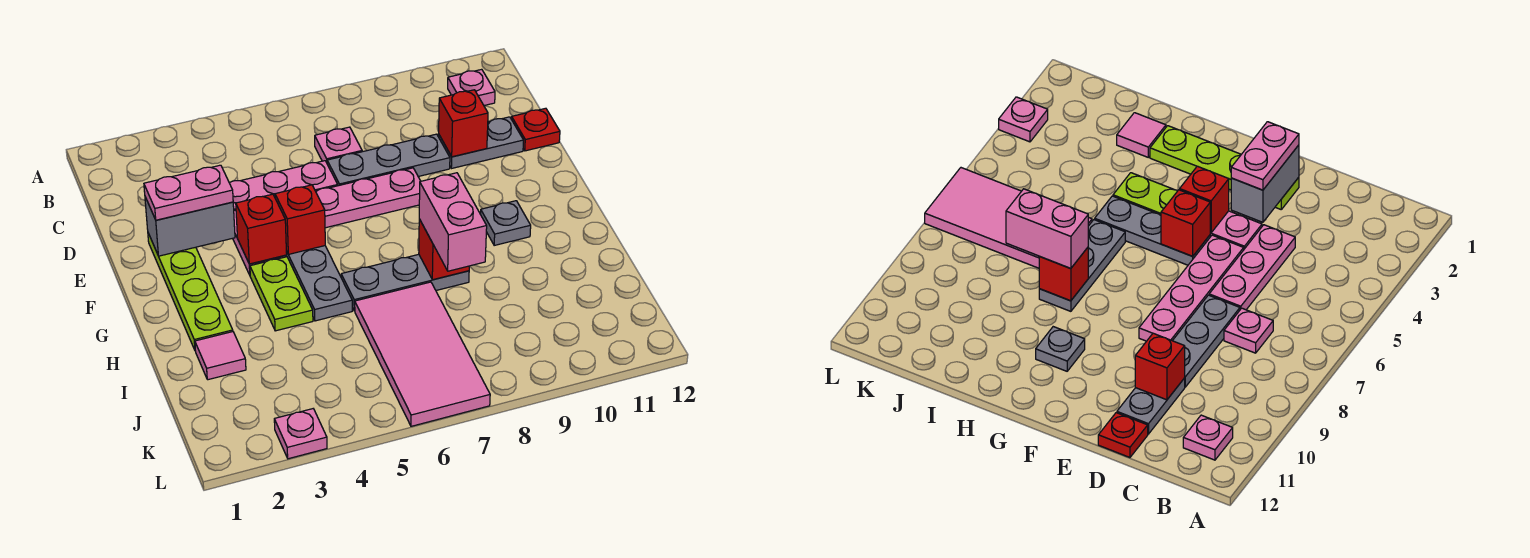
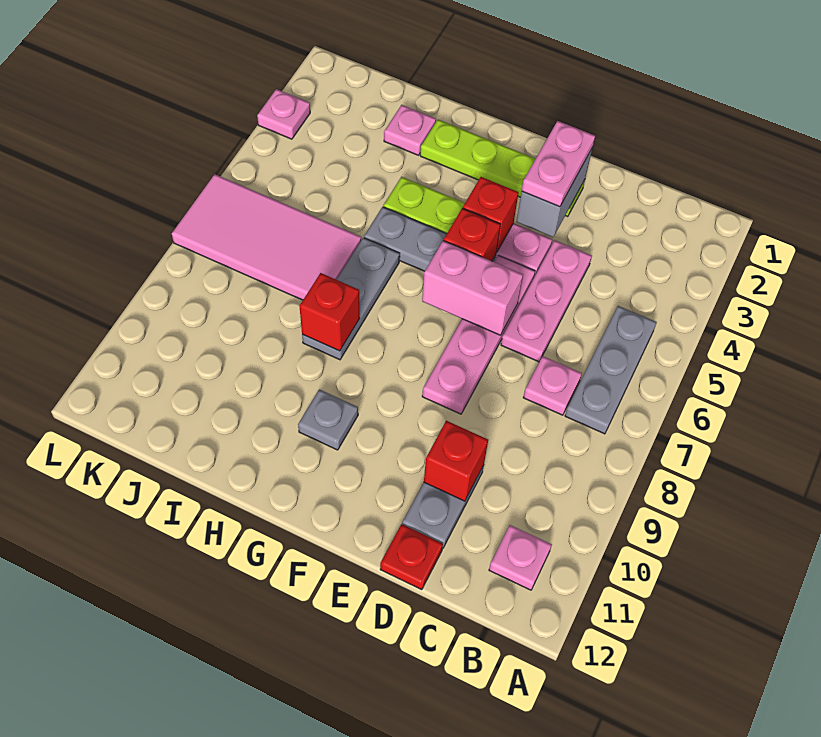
grey plate D7:D9 level 1 -> grey plate B5:B7 level 1
pink brick H8:I8 level 3 -> pink brick E6:F6 level 2
pink tile I2 level 1 -> pink plate I2 level 1

